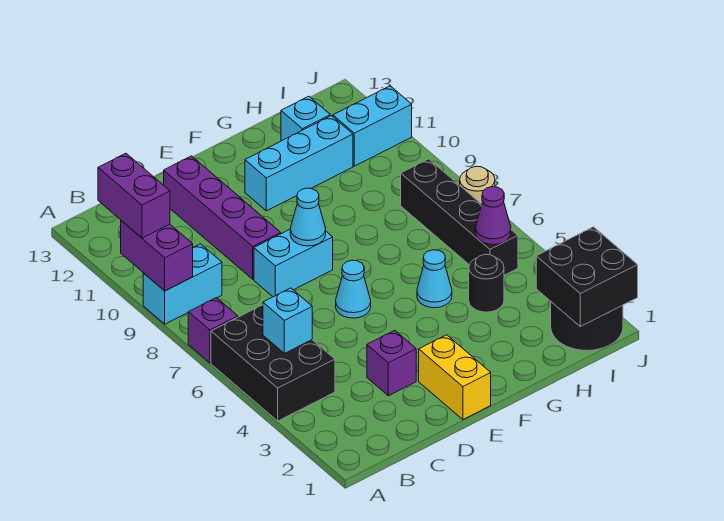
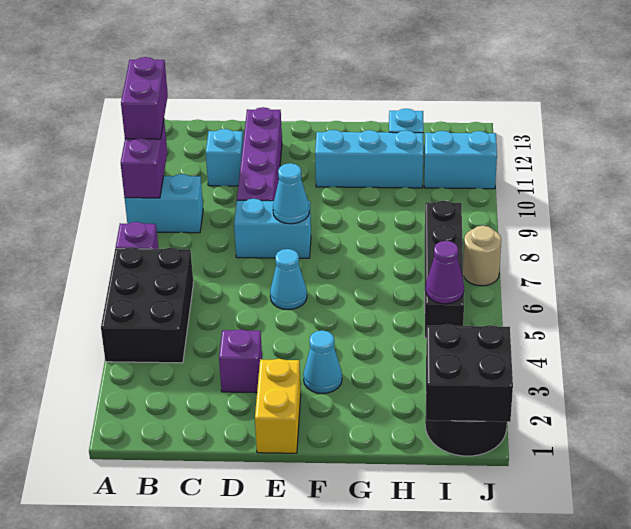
cyan brick B5 level 2 -> cyan brick C11 level 1
cyan cone G5 level 1 -> cyan cone F3 level 1
black round brick H4 level 1 -> none

